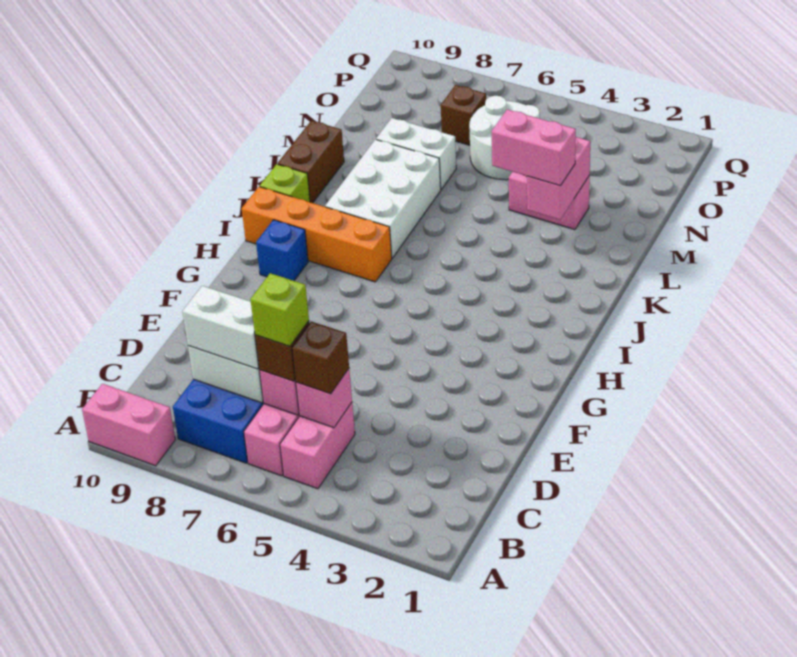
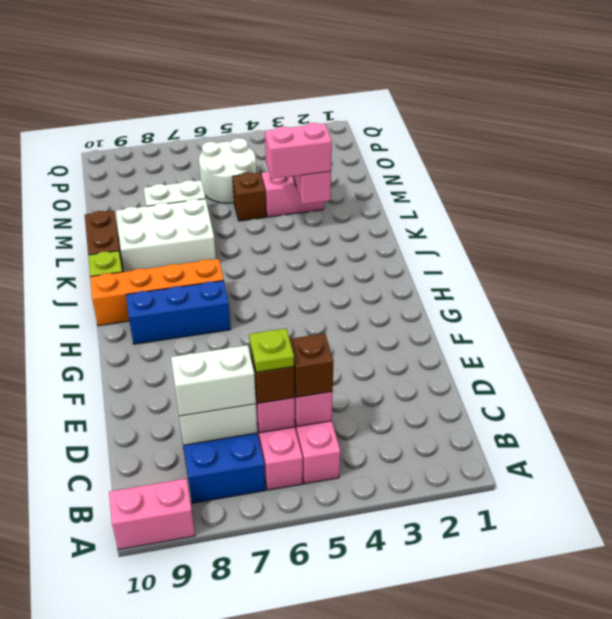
lime brick C6 level 4 -> lime plate C6 level 4
blue brick H9 level 1 -> blue brick H7:H9 level 1
white brick J7:L8 level 1 -> white brick K7:L9 level 1
brown brick O7 level 1 -> brown brick M5 level 1

